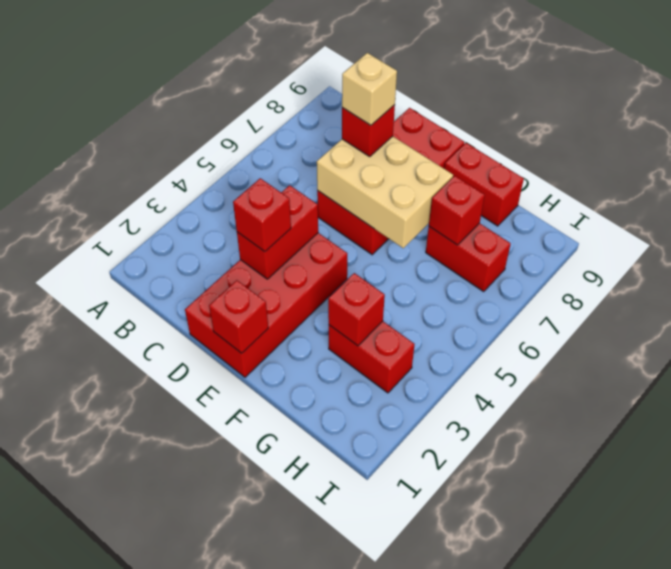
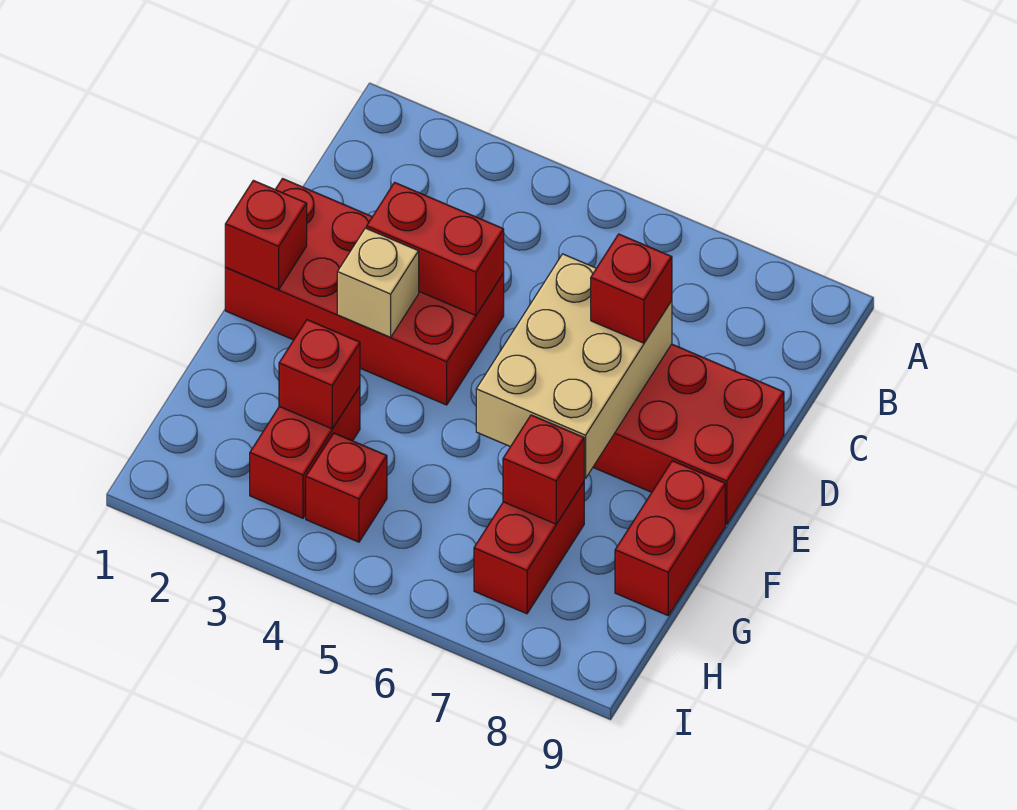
red brick D3 level 3 -> red brick H4 level 1
tan brick D7 level 4 -> tan brick E3 level 2

